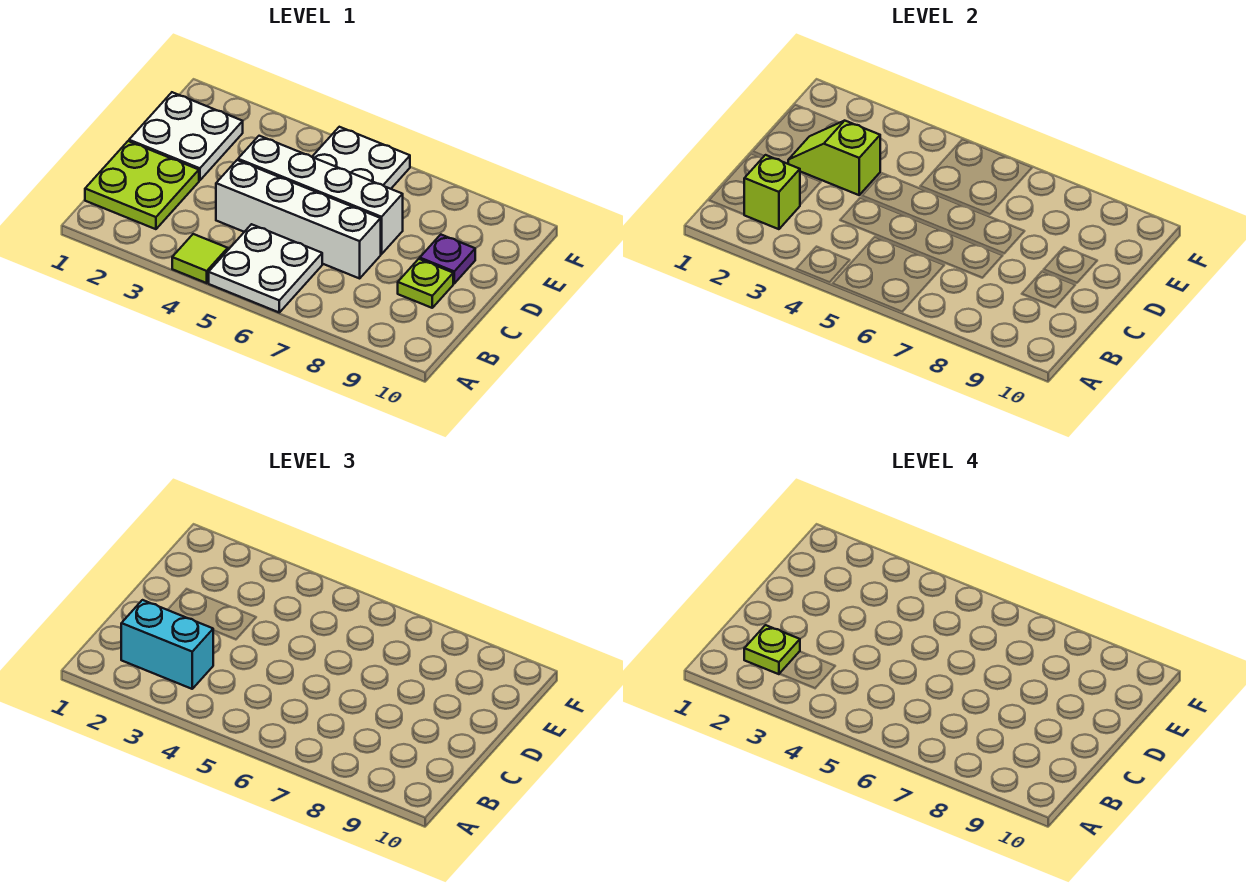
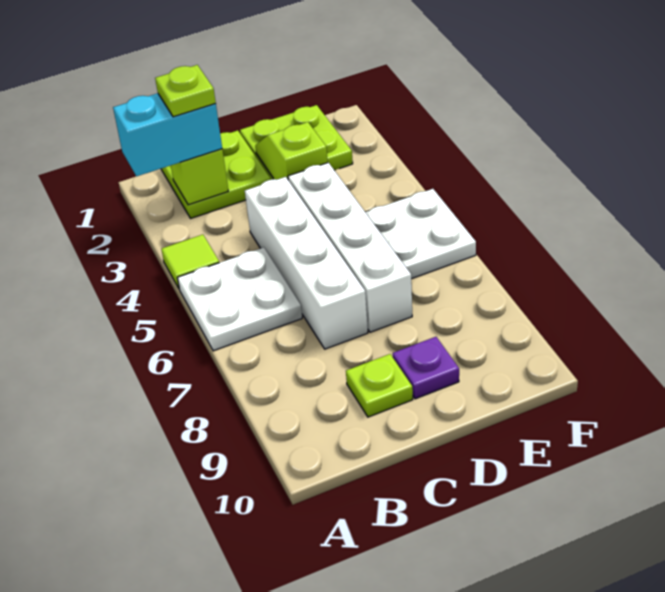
cyan brick B2:B3 level 3 -> cyan brick A2:B2 level 3
white plate D1:E2 level 1 -> lime plate D1:E2 level 1

